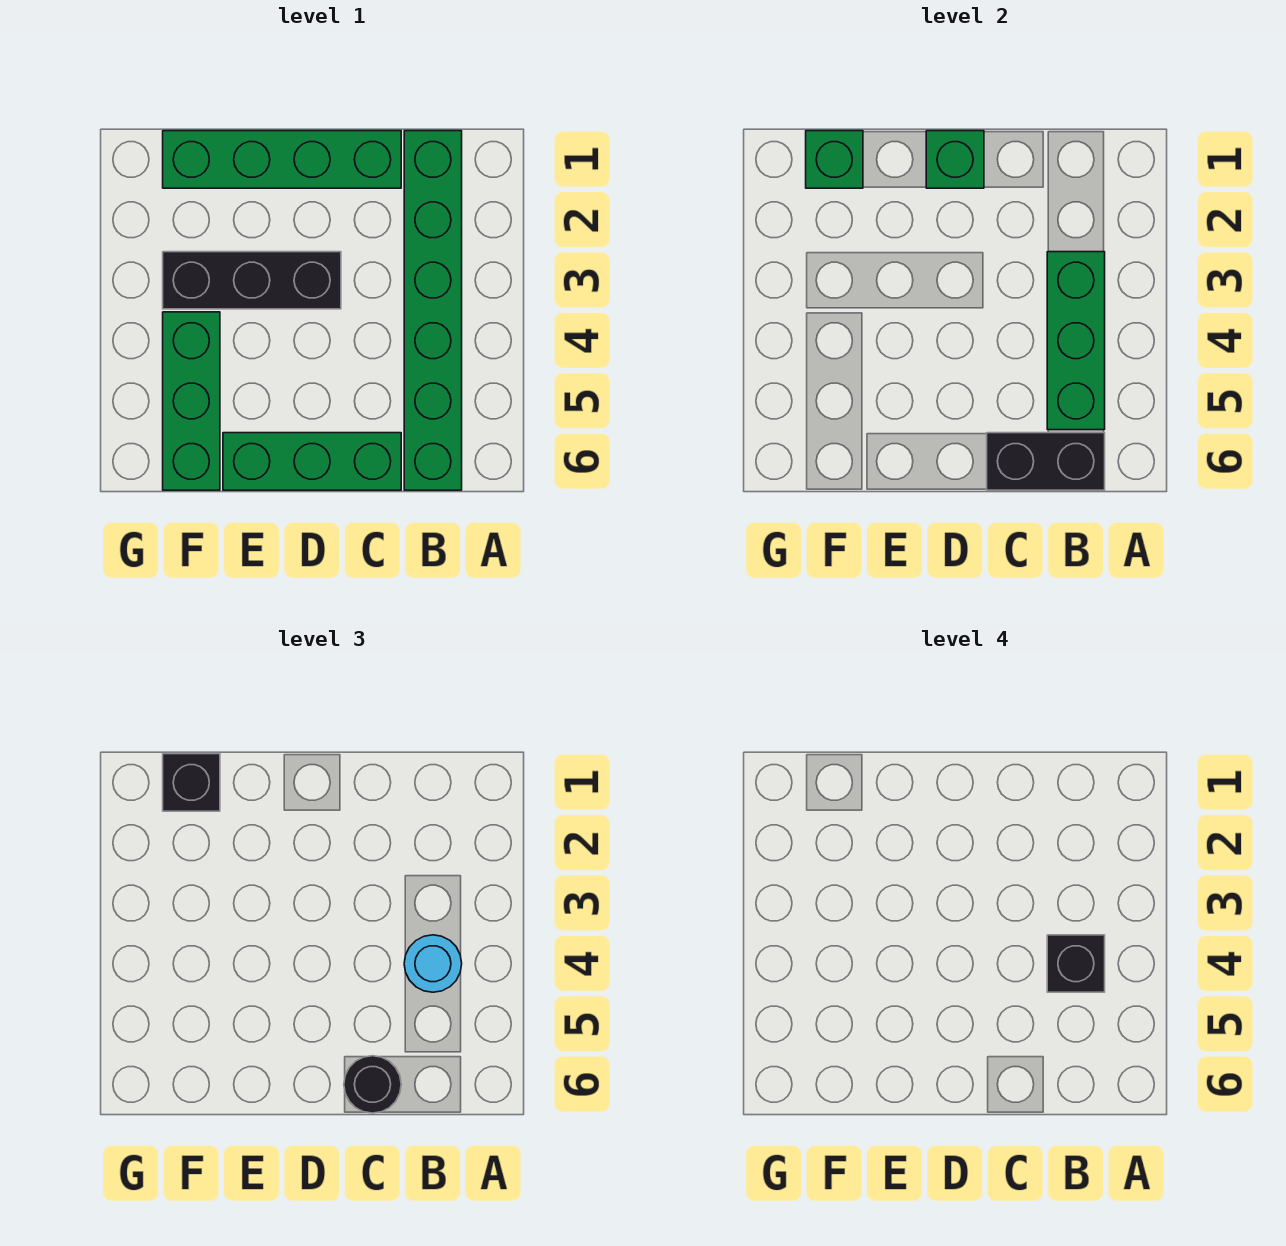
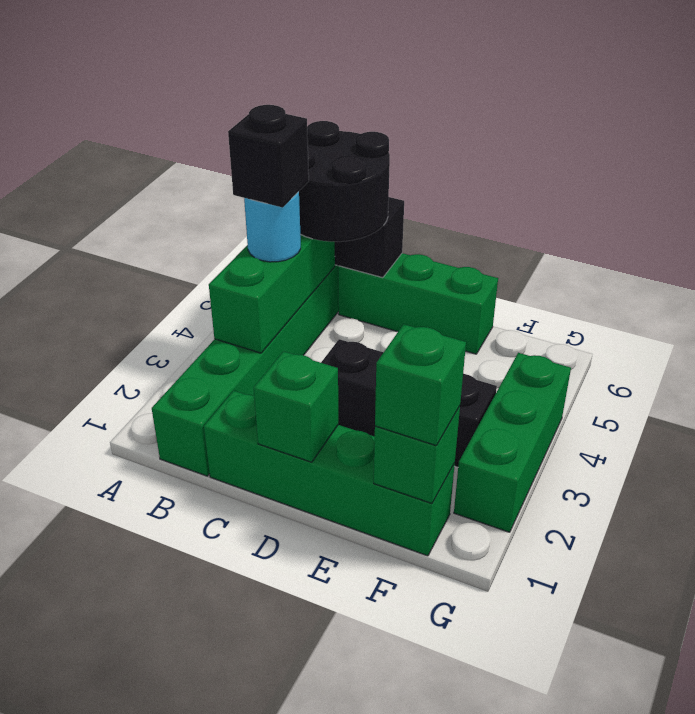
black round brick C6 level 3 -> black round brick B5:C6 level 3
black brick F1 level 3 -> green brick F1 level 3
green brick F4:F6 level 1 -> green brick G2:G4 level 1

